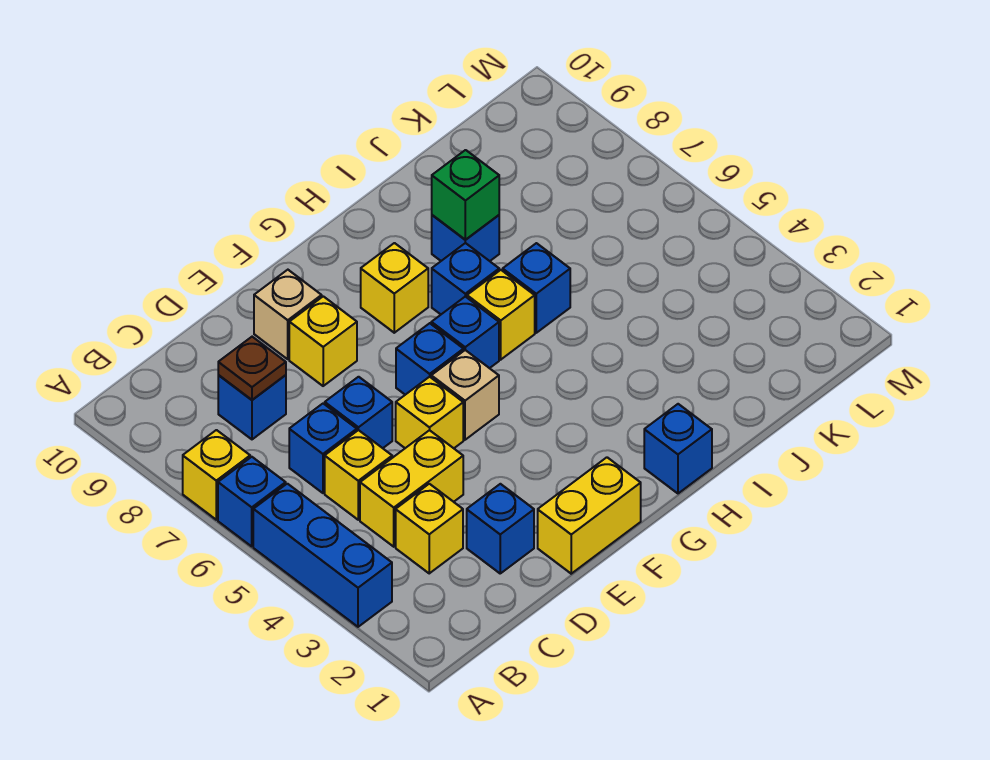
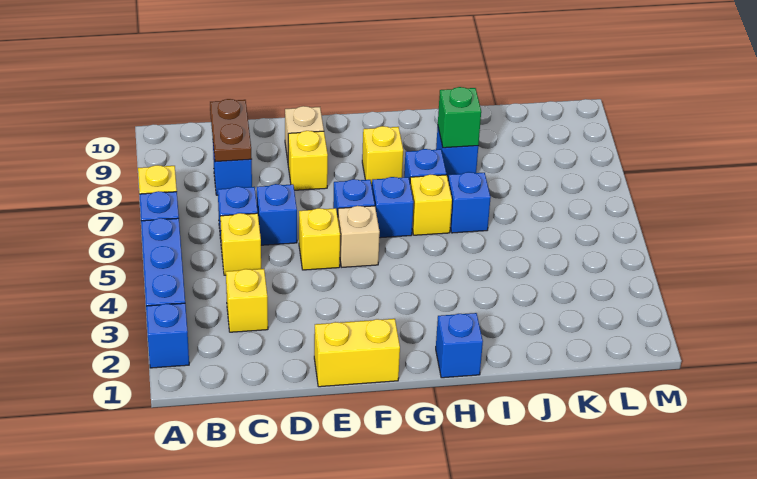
yellow brick C4:D4 level 1 -> none
brown plate C8 level 2 -> brown plate C8:C9 level 2
blue brick D2 level 1 -> blue brick A2 level 1

